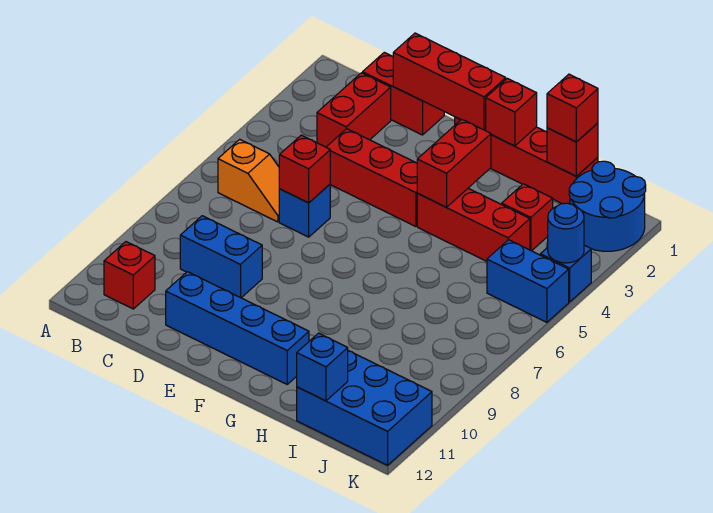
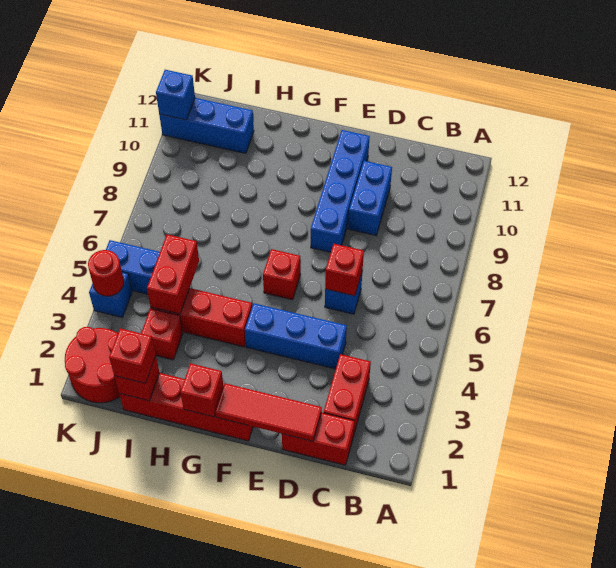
orange slope B6:C6 level 1 top B -> none
red brick B11 level 1 -> red brick F6 level 1
blue brick C9:D9 level 1 -> blue brick D9:D10 level 1
red brick D1:F1 level 2 -> red tile D1:F1 level 2
red brick D4:F4 level 1 -> blue brick D4:F4 level 1
blue brick D11:G11 level 1 -> blue brick E8:E11 level 1
red brick G3:G4 level 2 -> red brick I4:I5 level 2
blue brick I11:K12 level 1 -> blue brick I11:K11 level 1
blue brick I12 level 2 -> blue brick K11 level 2
blue round brick J1:K2 level 1 -> red round brick J1:K2 level 1
blue round brick K4 level 2 -> red round brick K4 level 2

